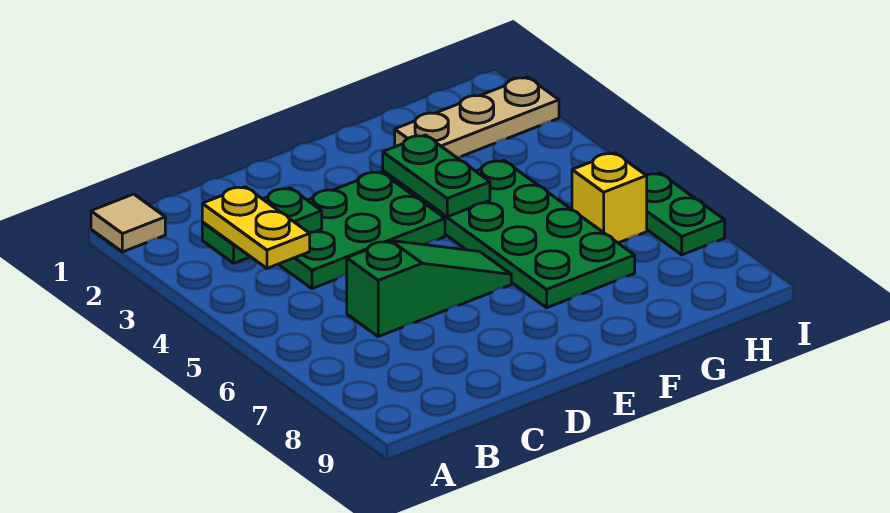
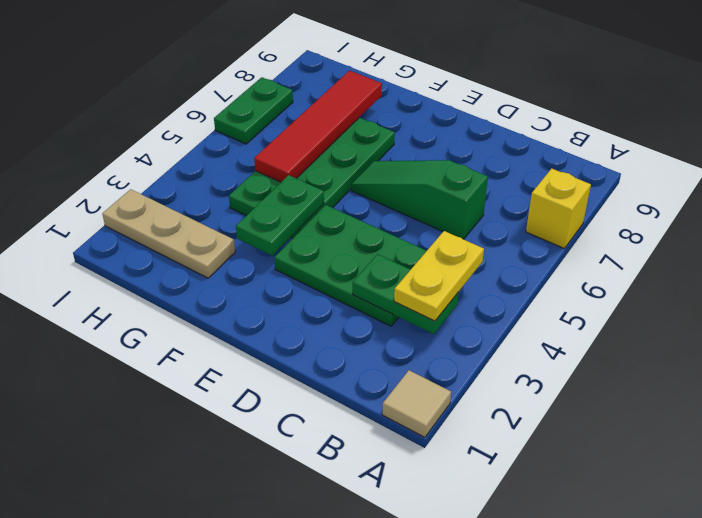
none -> red tile G5:G8 level 2
yellow brick H6 level 1 -> yellow brick A7 level 1

